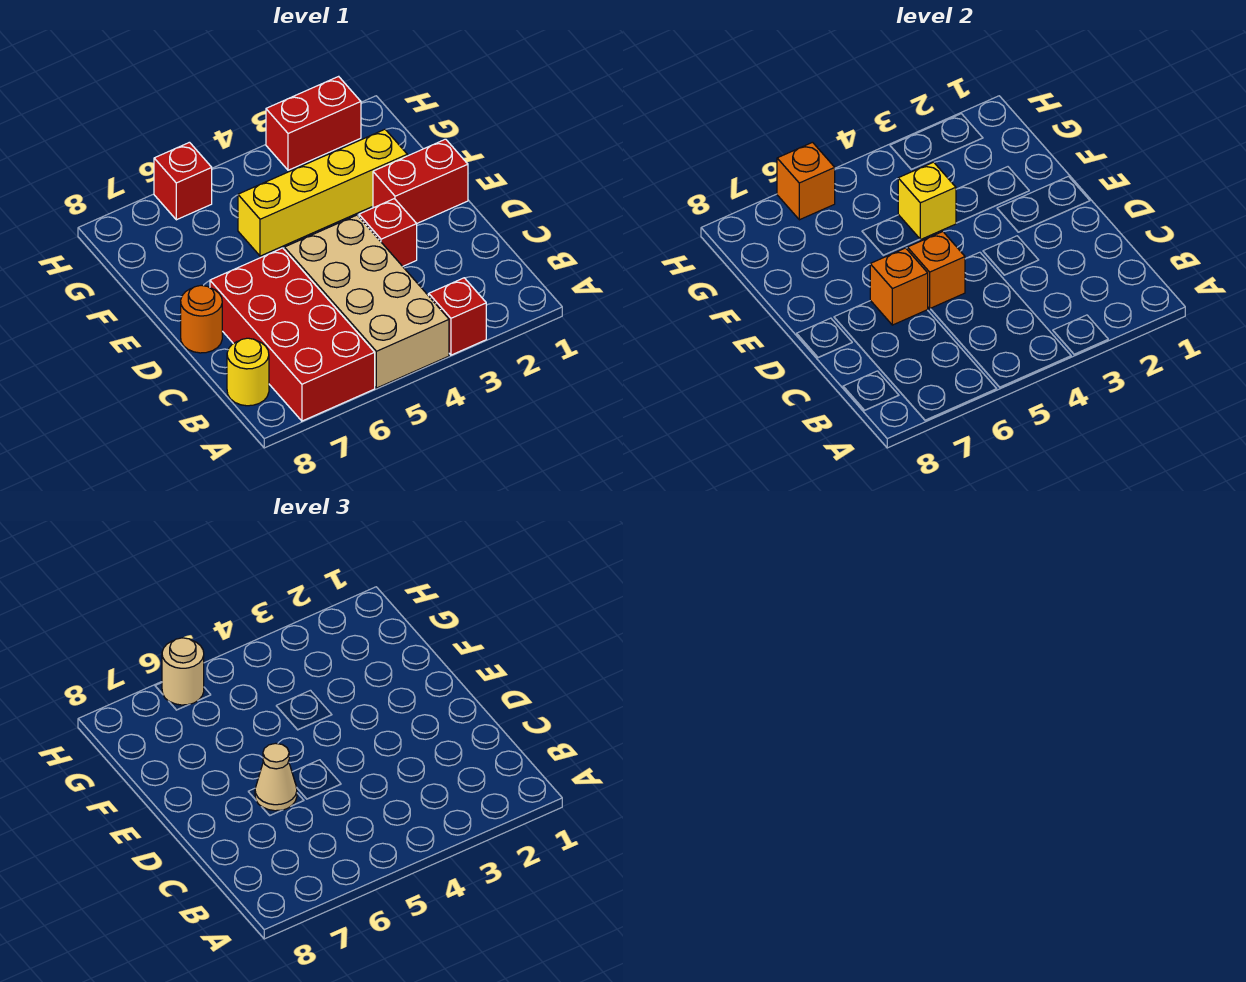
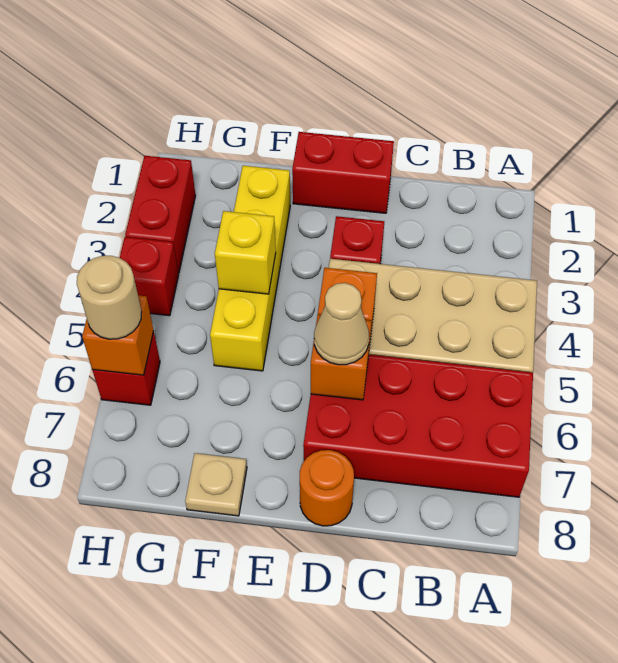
red brick A3 level 1 -> red brick H4 level 1
yellow round brick B8 level 1 -> none
red brick E1:E2 level 1 -> red brick D1:E1 level 1
none -> tan plate F8 level 1

